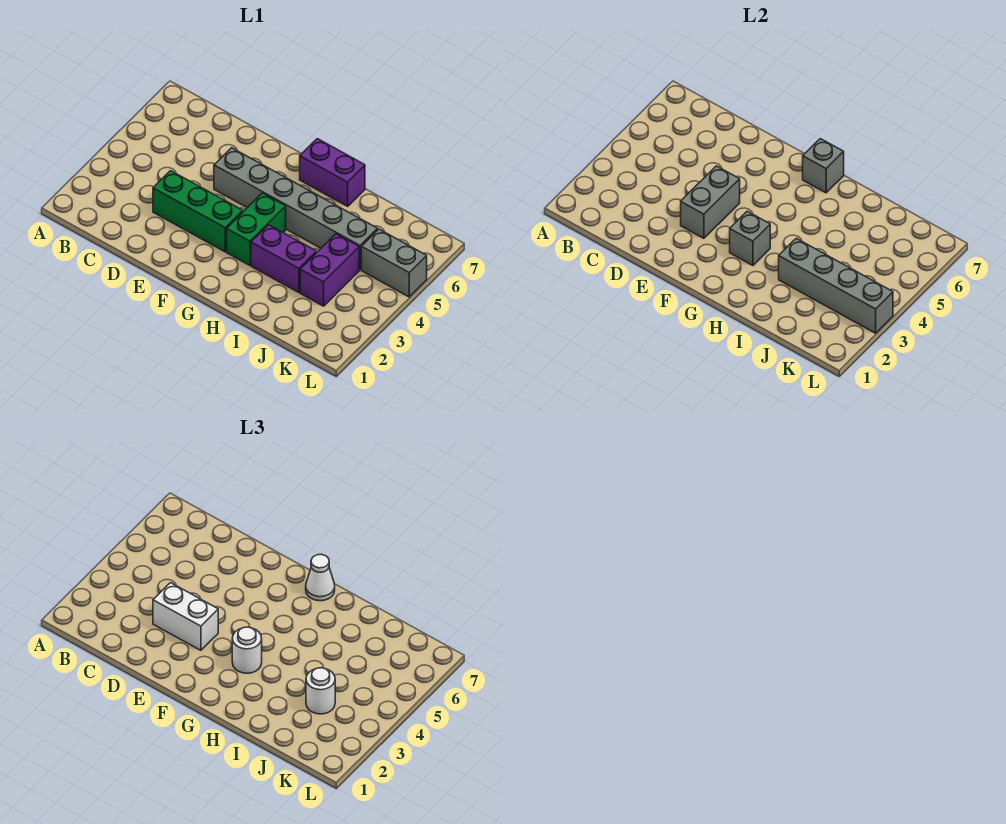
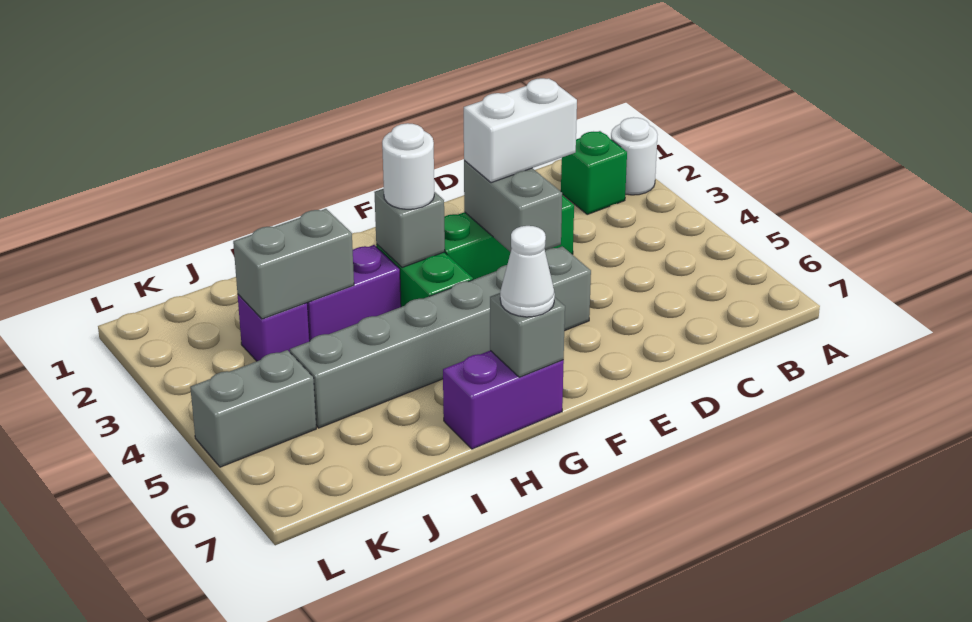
none -> green brick B2 level 1
grey brick I3:L3 level 2 -> grey brick I3:J3 level 2
purple brick J3:J4 level 1 -> purple brick J3 level 1
white round brick J3 level 3 -> white round brick A2 level 1

